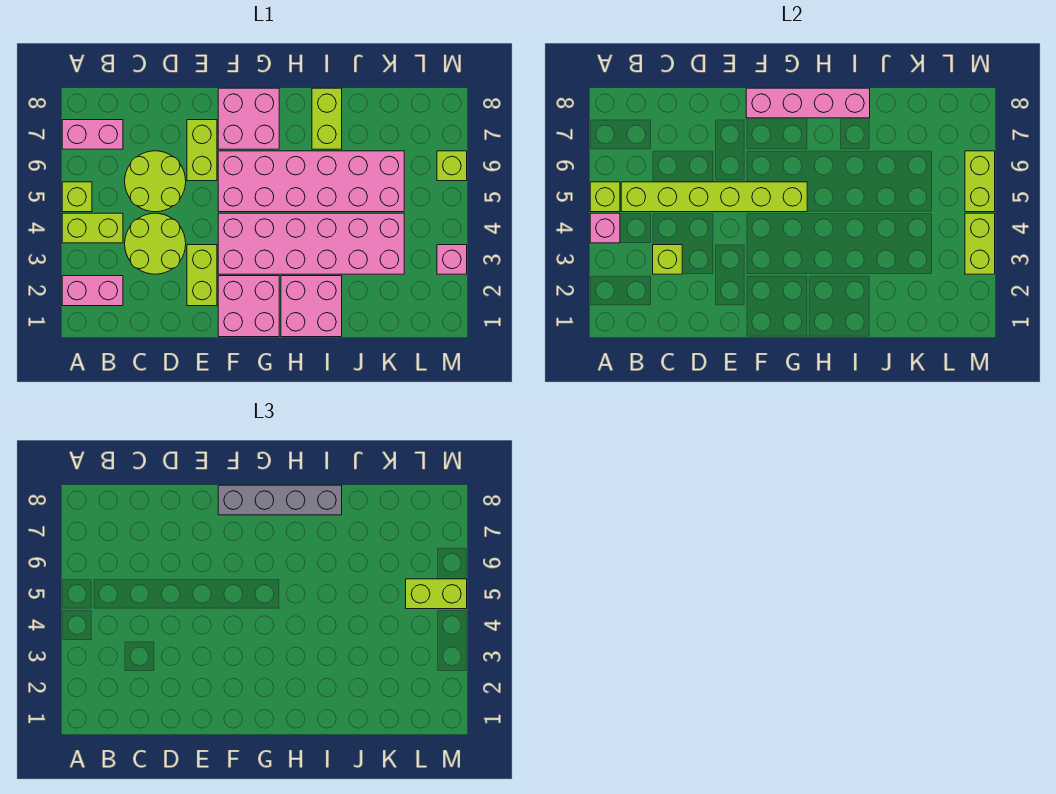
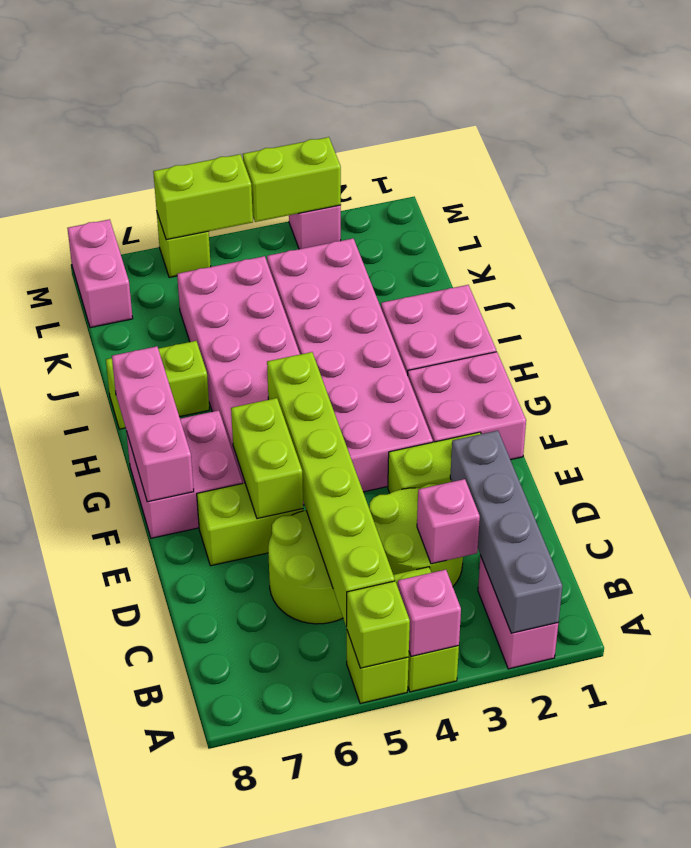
pink brick A7:B7 level 1 -> pink brick L8:M8 level 1
lime brick C3 level 2 -> pink brick C3 level 2
pink brick F8:I8 level 2 -> pink brick F8:H8 level 2
grey brick F8:I8 level 3 -> grey brick A2:D2 level 2
lime brick L5:M5 level 3 -> lime brick E6:F6 level 2

